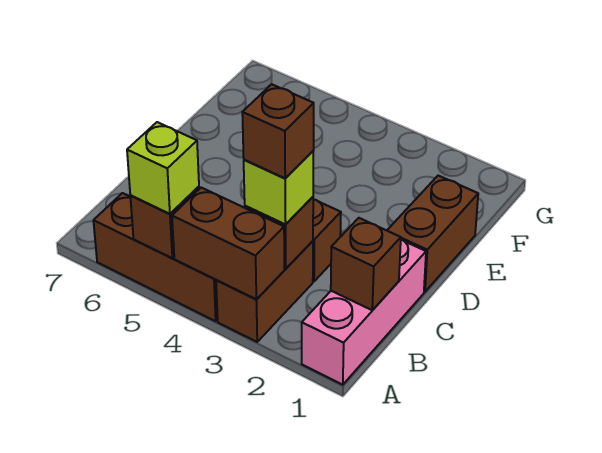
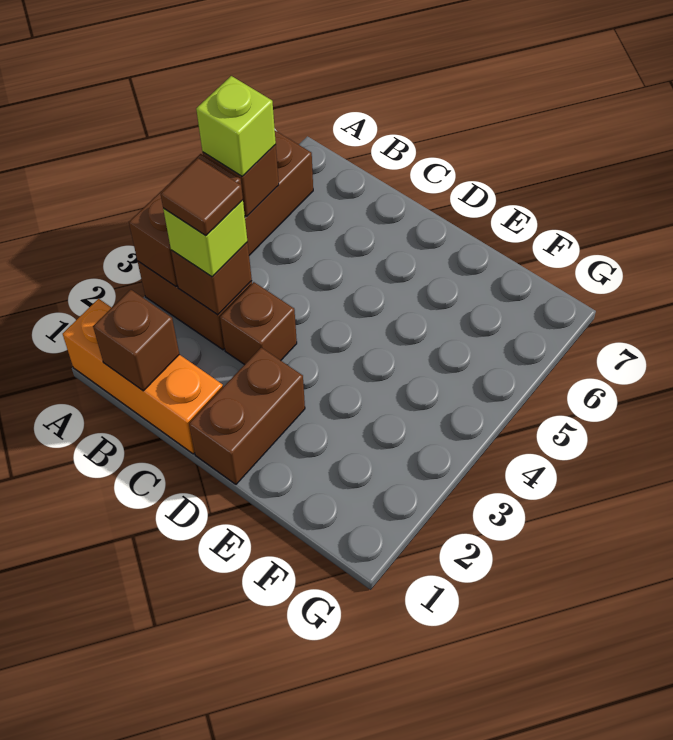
pink brick A1:C1 level 1 -> orange brick A1:C1 level 1
brown brick B3 level 4 -> brown tile B3 level 4
brown brick D1:E1 level 1 -> brown brick D1:D2 level 1

